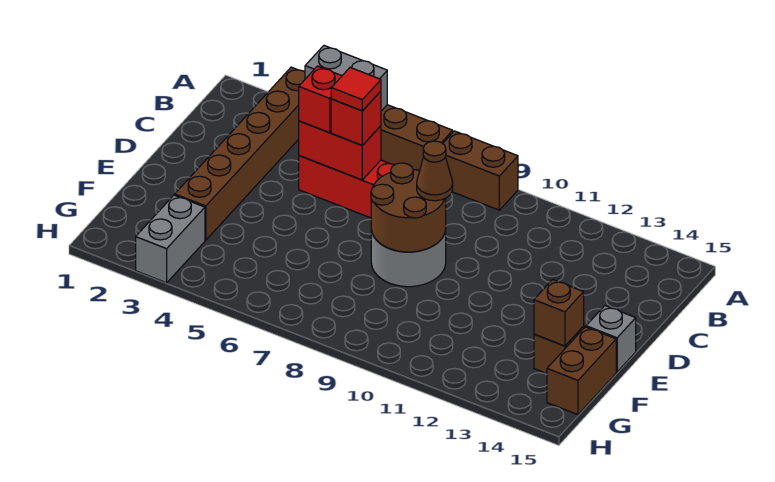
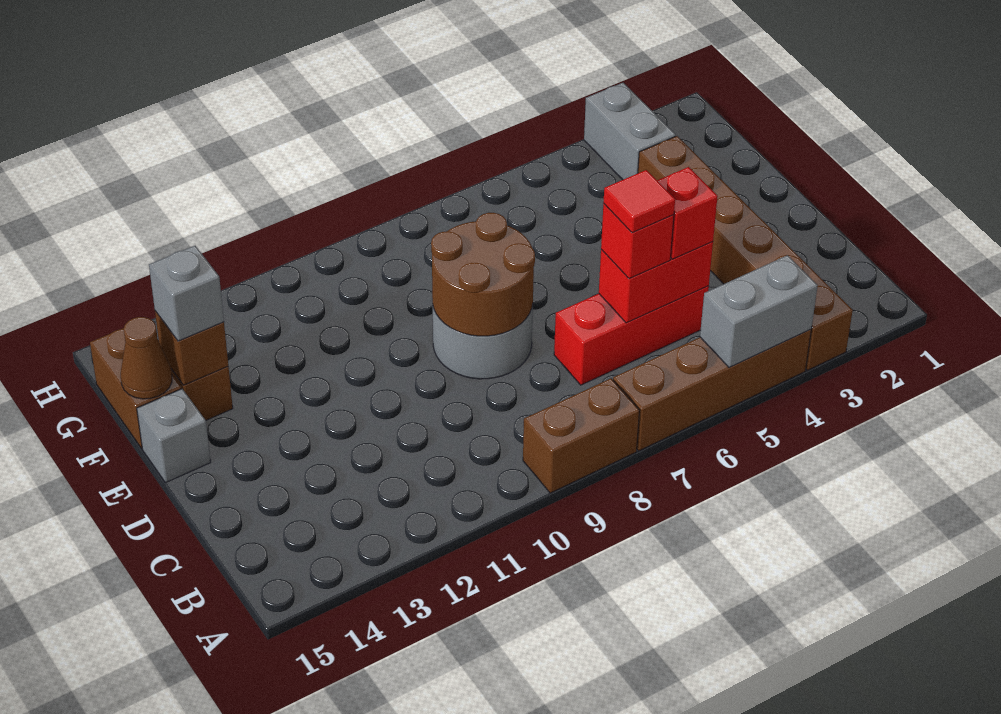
brown cone D9 level 3 -> brown cone F15 level 2
none -> grey brick F14 level 3

